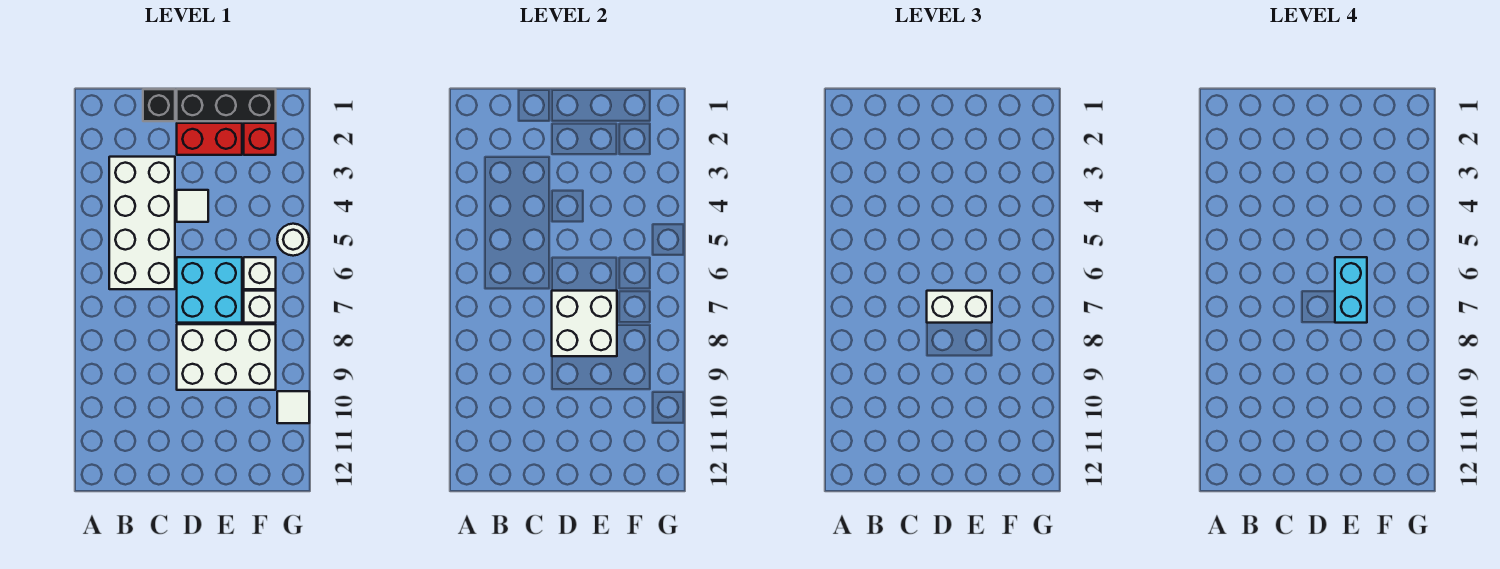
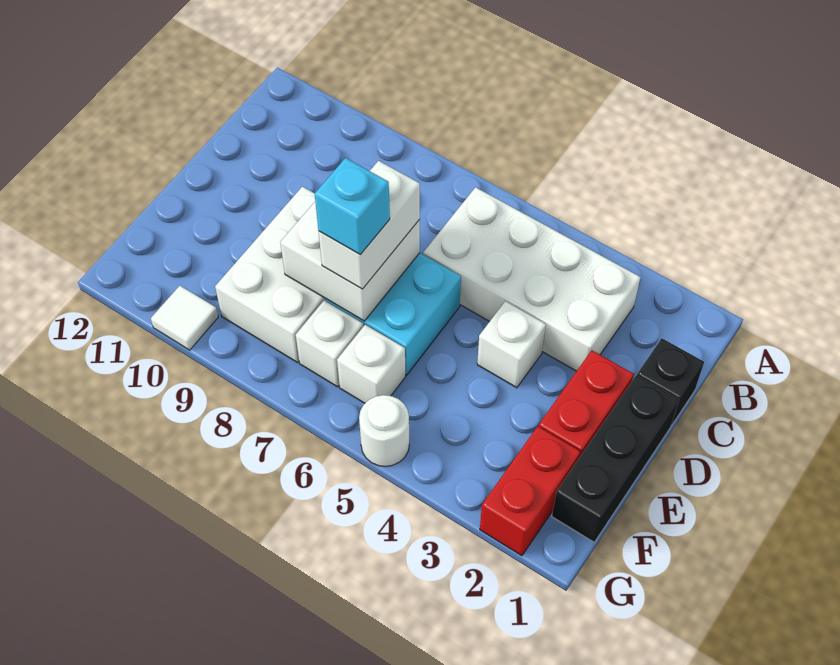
white tile D4 level 1 -> white brick D4 level 1
cyan brick E6:E7 level 4 -> cyan brick E7 level 4
red brick F2 level 1 -> red brick F2:G2 level 1

